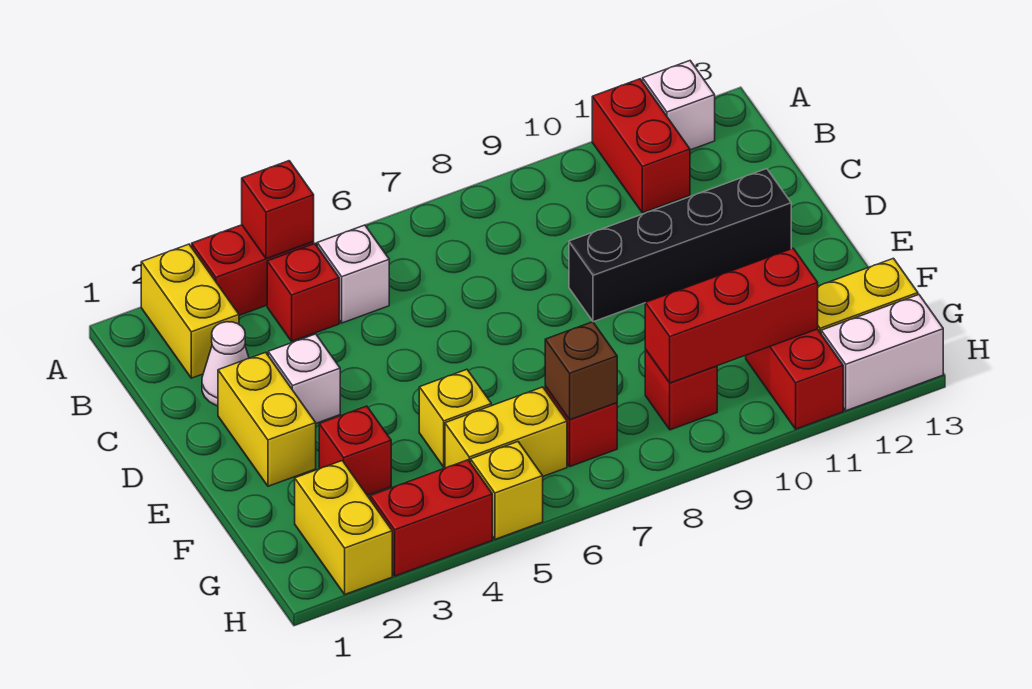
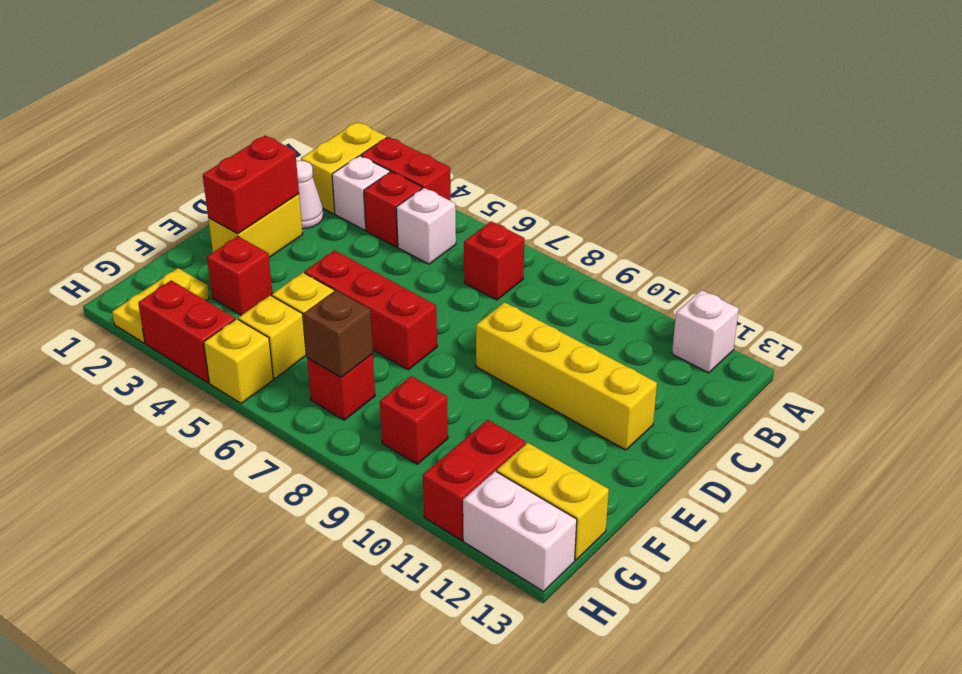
red brick A4 level 2 -> red brick B7 level 1
red brick A11:B11 level 1 -> red brick D2:E2 level 2
white brick D3 level 1 -> white brick B3 level 1
black brick D9:D12 level 1 -> yellow brick D9:D12 level 1
yellow brick G2:H2 level 1 -> yellow plate G2:H2 level 1
yellow brick G5:G6 level 1 -> yellow brick G5 level 1
red brick G9:G11 level 2 -> red brick E5:E7 level 1

